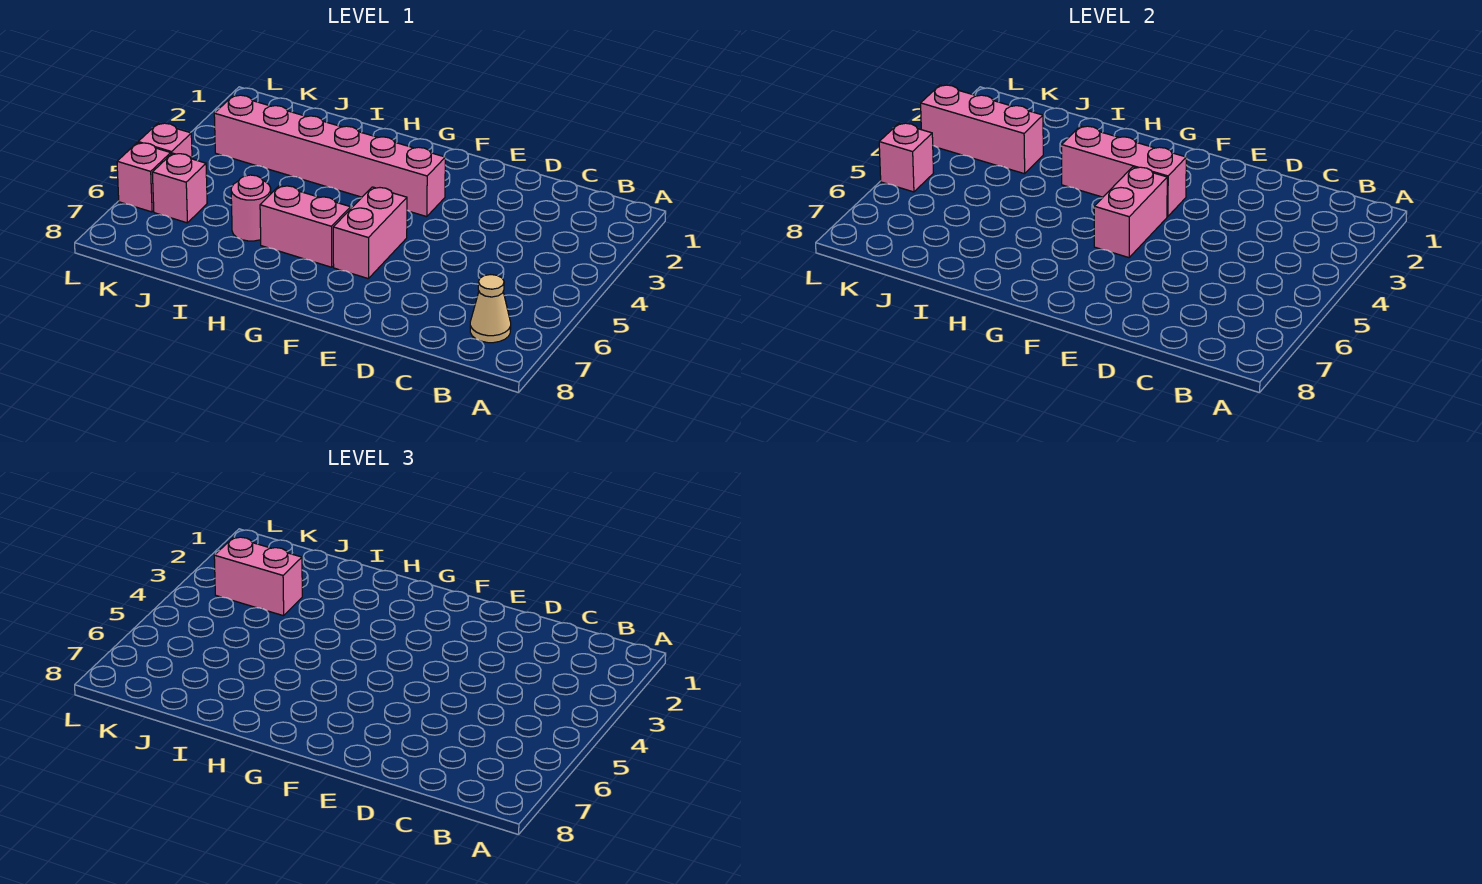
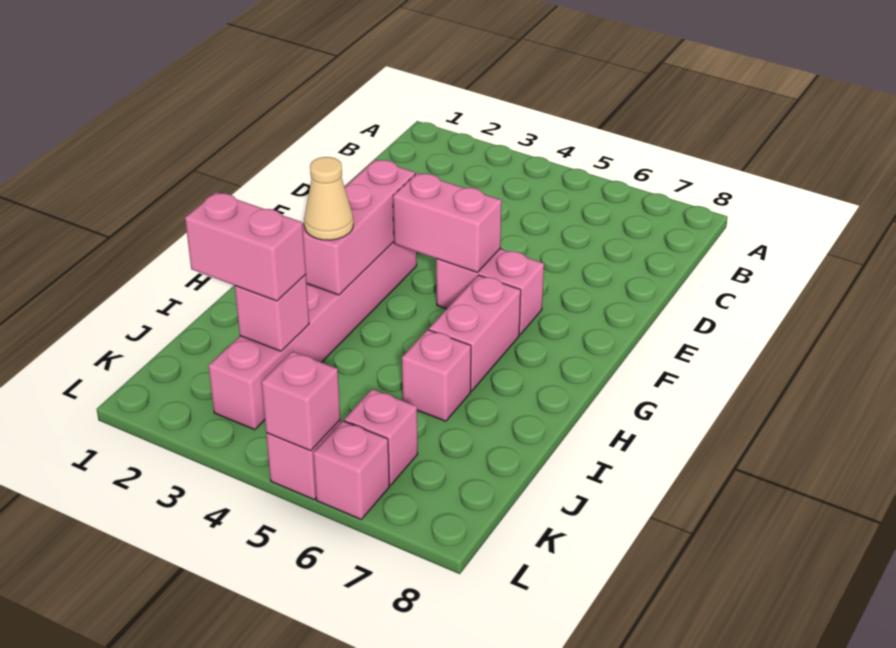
tan cone B7 level 1 -> tan cone H3 level 3
pink round brick I6 level 1 -> pink brick I6 level 1
pink brick J3:L3 level 2 -> pink brick J3 level 2
pink brick J3:K3 level 3 -> pink brick J2:J3 level 3

